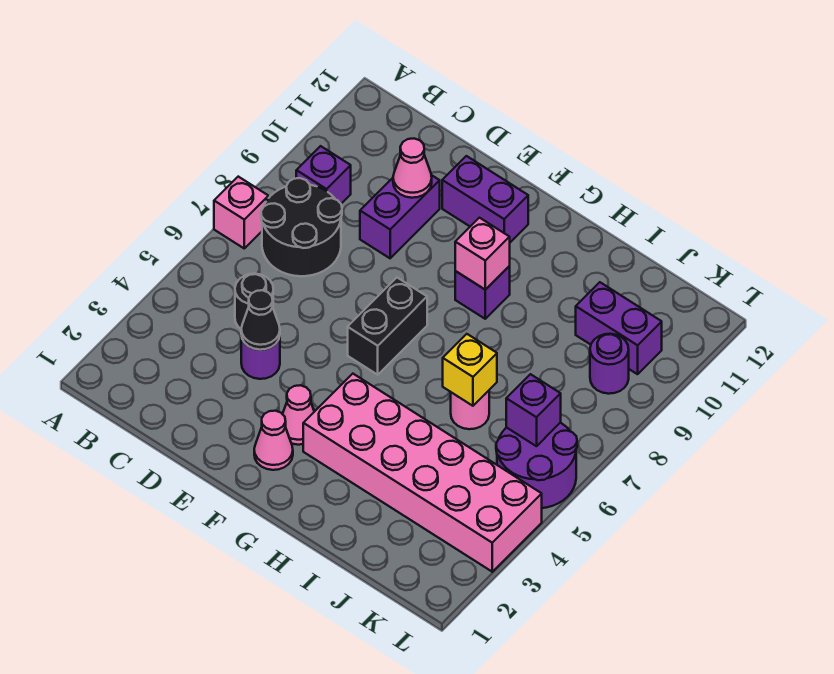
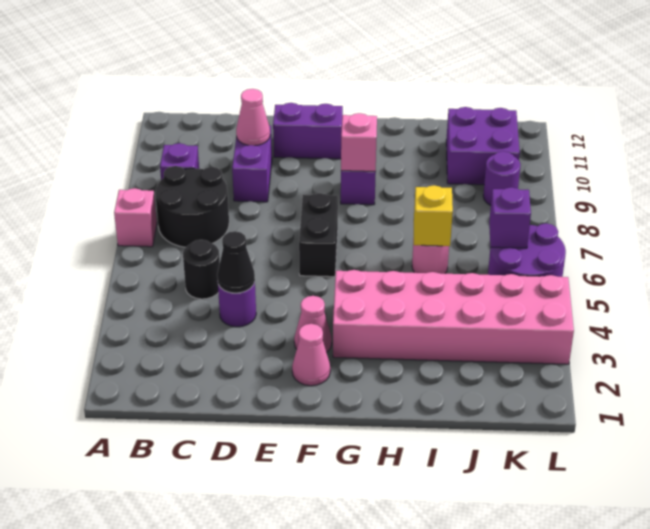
purple brick J10:K10 level 1 -> purple brick J10:K11 level 1

